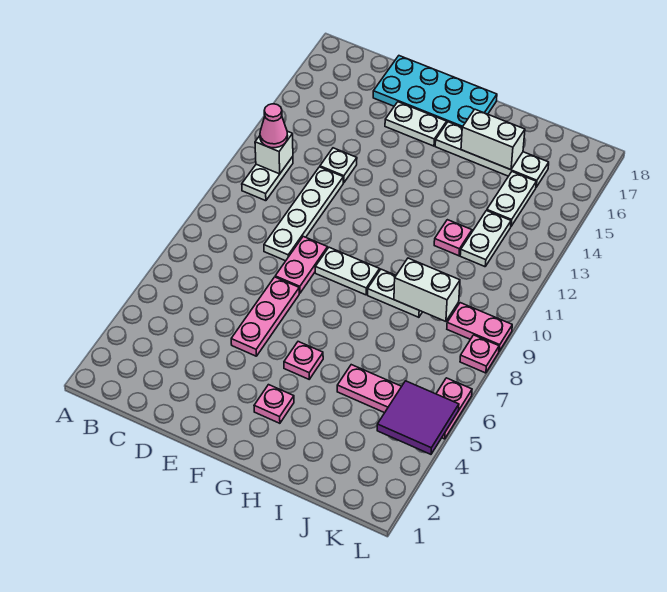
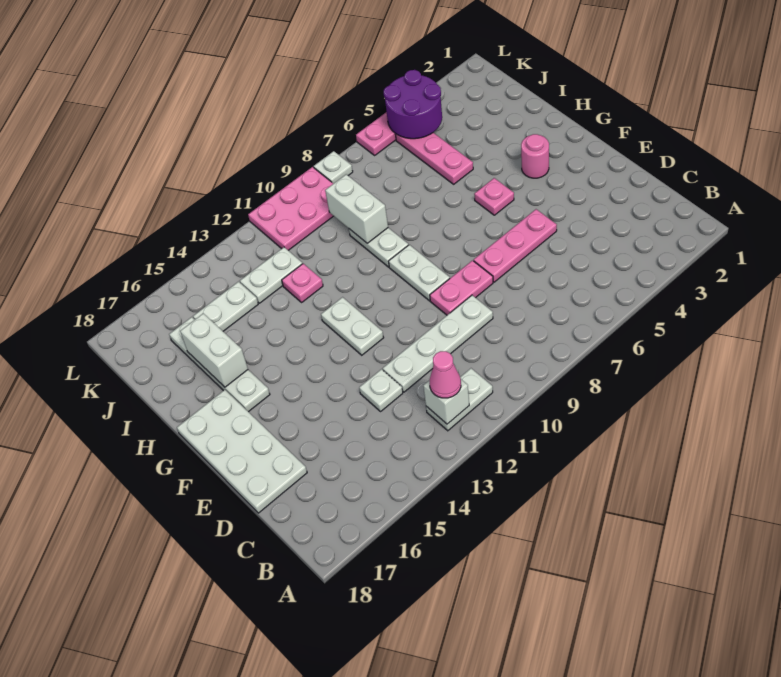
cyan plate D17:G18 level 1 -> white plate D17:G18 level 1
white plate E16:F16 level 1 -> white plate F12:G12 level 1
pink plate G3 level 1 -> pink round brick G3 level 1
purple tile K4:L5 level 2 -> purple round brick K4:L5 level 2
pink plate K9:L9 level 1 -> pink plate K9:L11 level 1
pink plate L8 level 1 -> white plate L8 level 1

